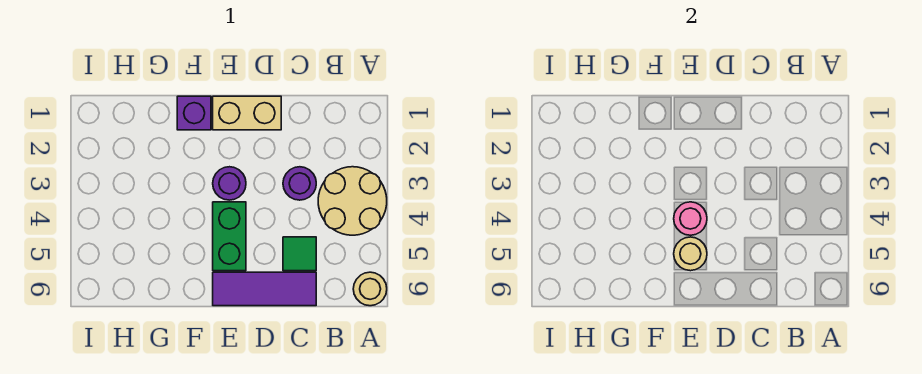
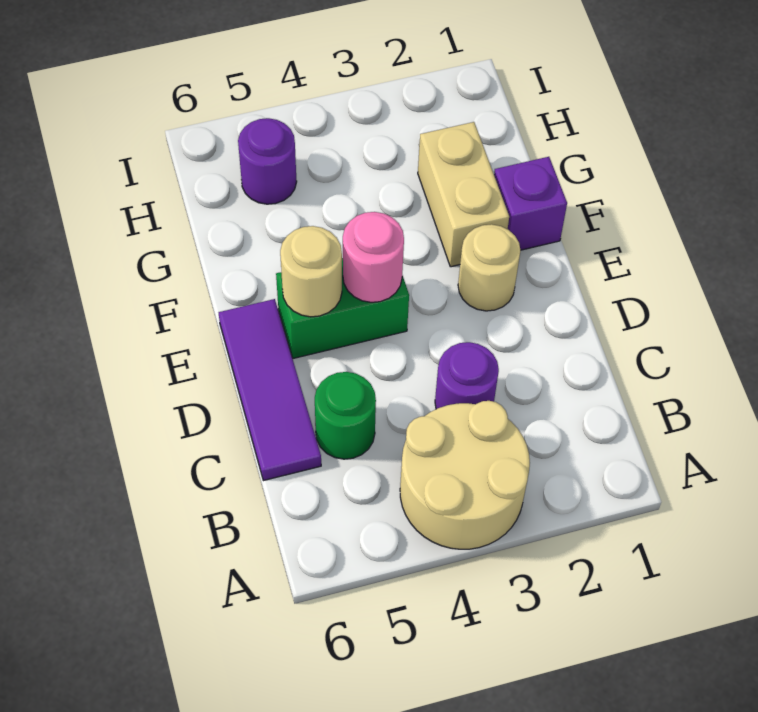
tan round brick A6 level 1 -> tan round brick E2 level 1
green tile C5 level 1 -> green round brick C5 level 1
tan brick D1:E1 level 1 -> tan brick F2:G2 level 1
purple round brick E3 level 1 -> purple round brick H5 level 1

